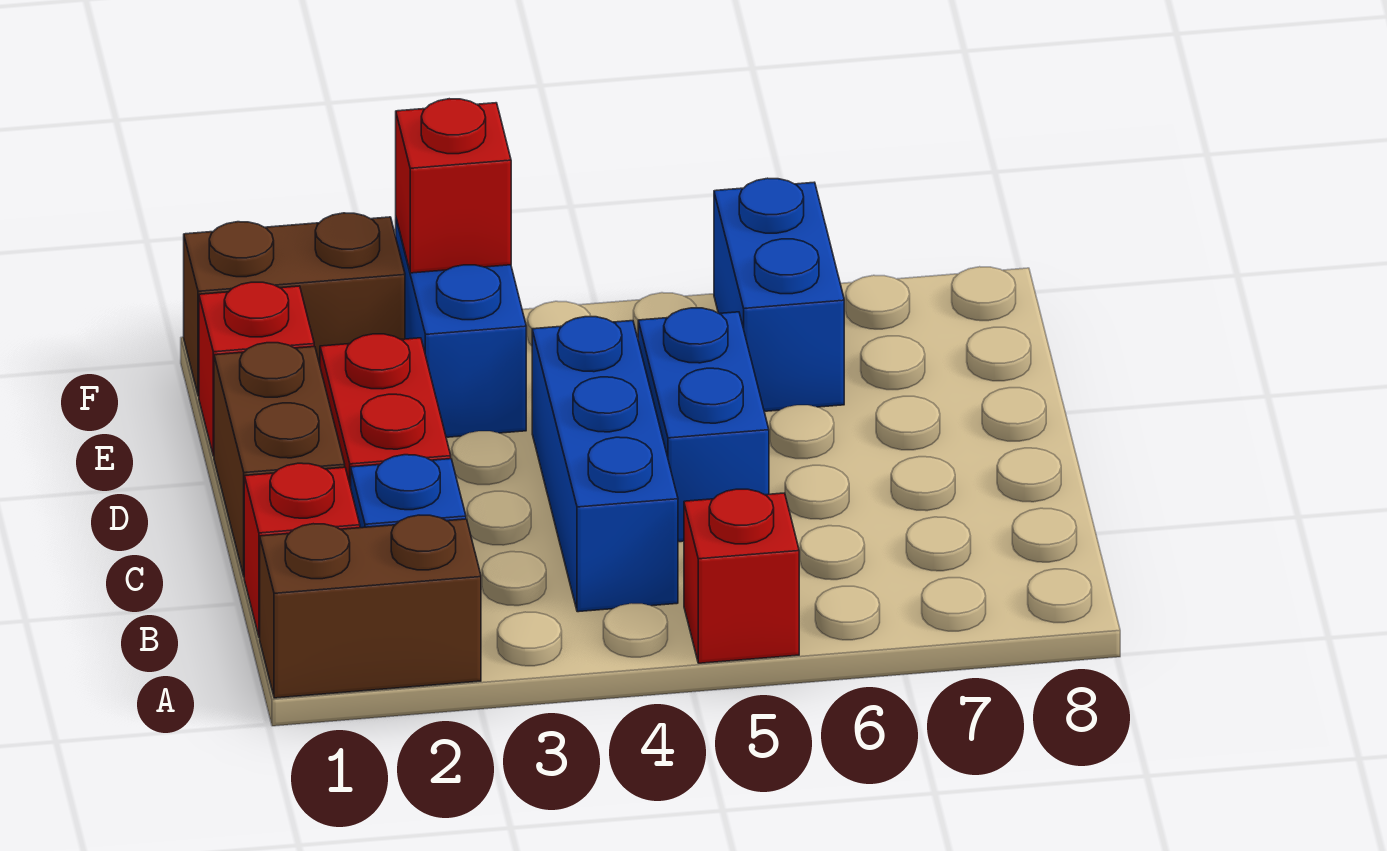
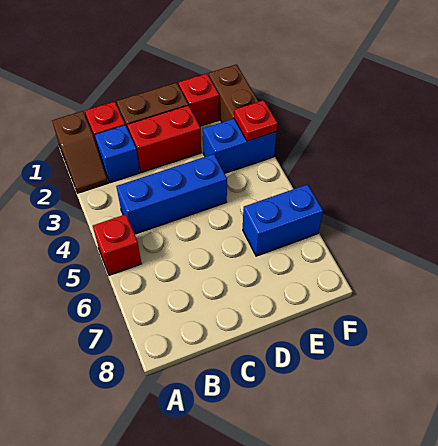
brown brick A1:A2 level 1 -> brown slope A1:A2 level 1 top 1
blue brick C5:D5 level 1 -> none
red brick F3 level 2 -> red plate F3 level 2

